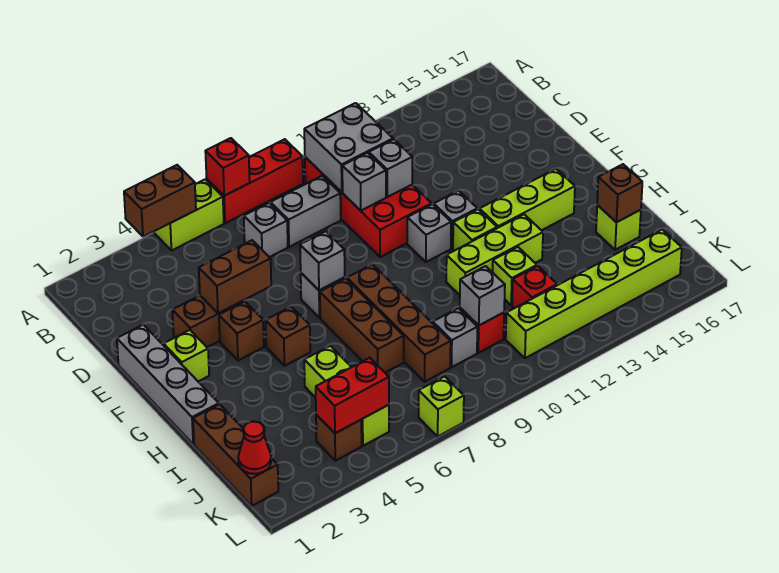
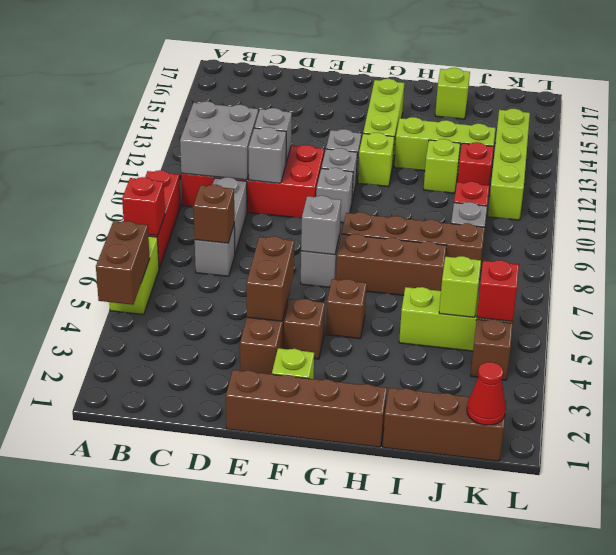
grey brick E1:H1 level 1 -> brown brick E1:H1 level 1
lime brick H11:H13 level 1 -> lime brick H13:J13 level 1
brown brick I16 level 2 -> brown brick C7 level 2
grey brick J10 level 2 -> grey brick F10 level 1
red brick K4:K5 level 2 -> red brick K5 level 2
lime brick K11:K16 level 1 -> lime brick K11:K14 level 1
lime brick L7 level 1 -> lime brick J5 level 2

